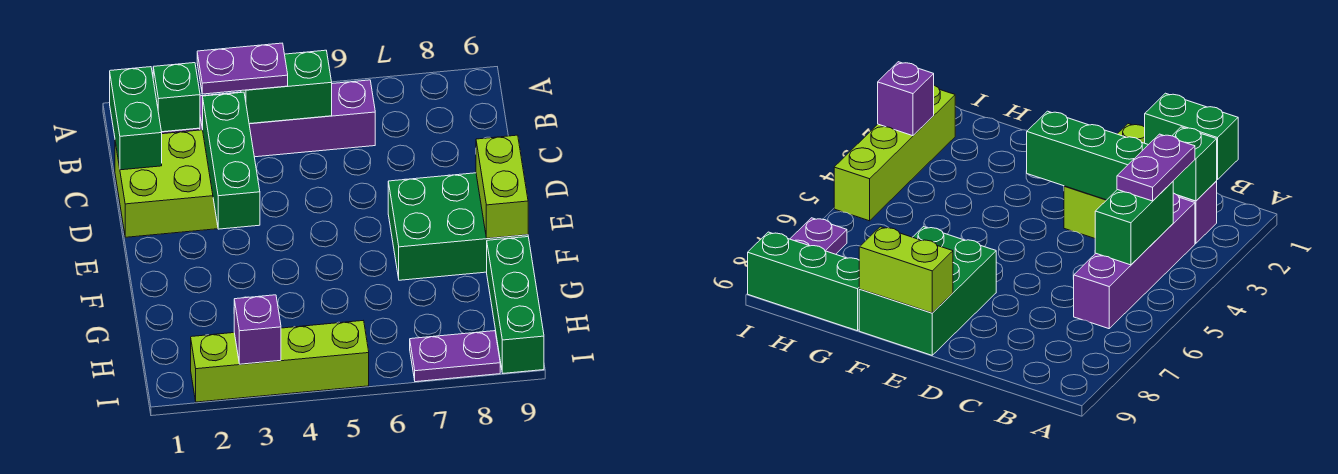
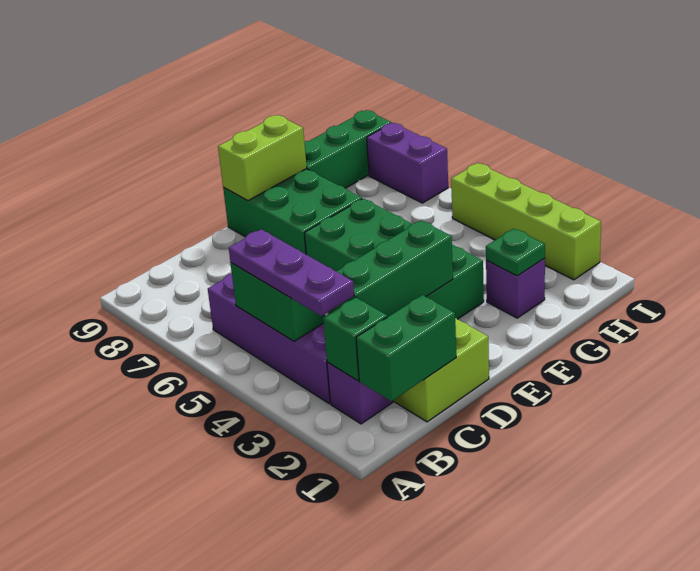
purple plate B3:B4 level 3 -> purple plate B3:B5 level 3
none -> green brick E3:F6 level 1
none -> green plate G2 level 2
purple brick I3 level 2 -> purple brick G2 level 1
purple plate I7:I8 level 1 -> purple brick I7:I8 level 1

